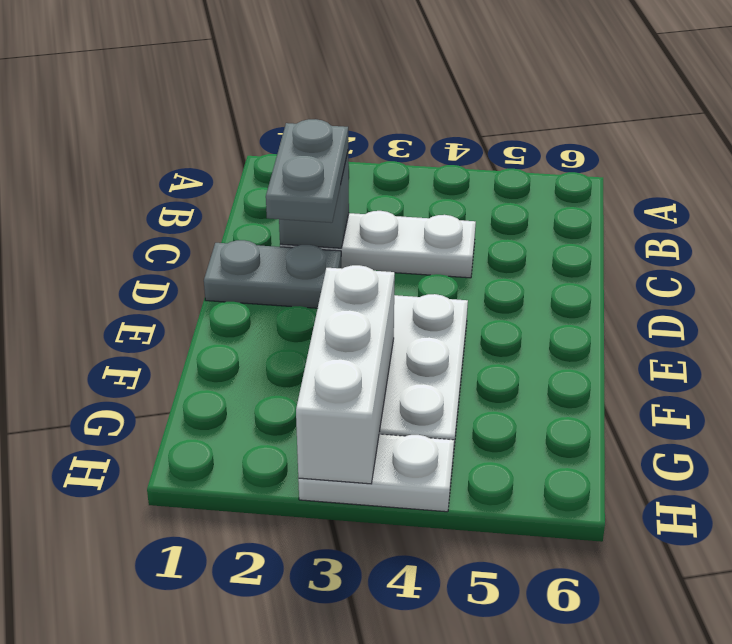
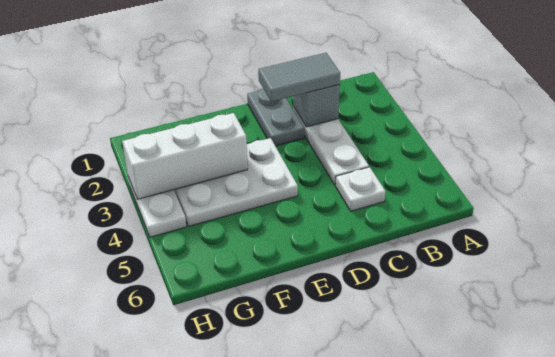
grey plate C2:D2 level 3 -> grey tile C2:D2 level 3
none -> white plate C5 level 1

